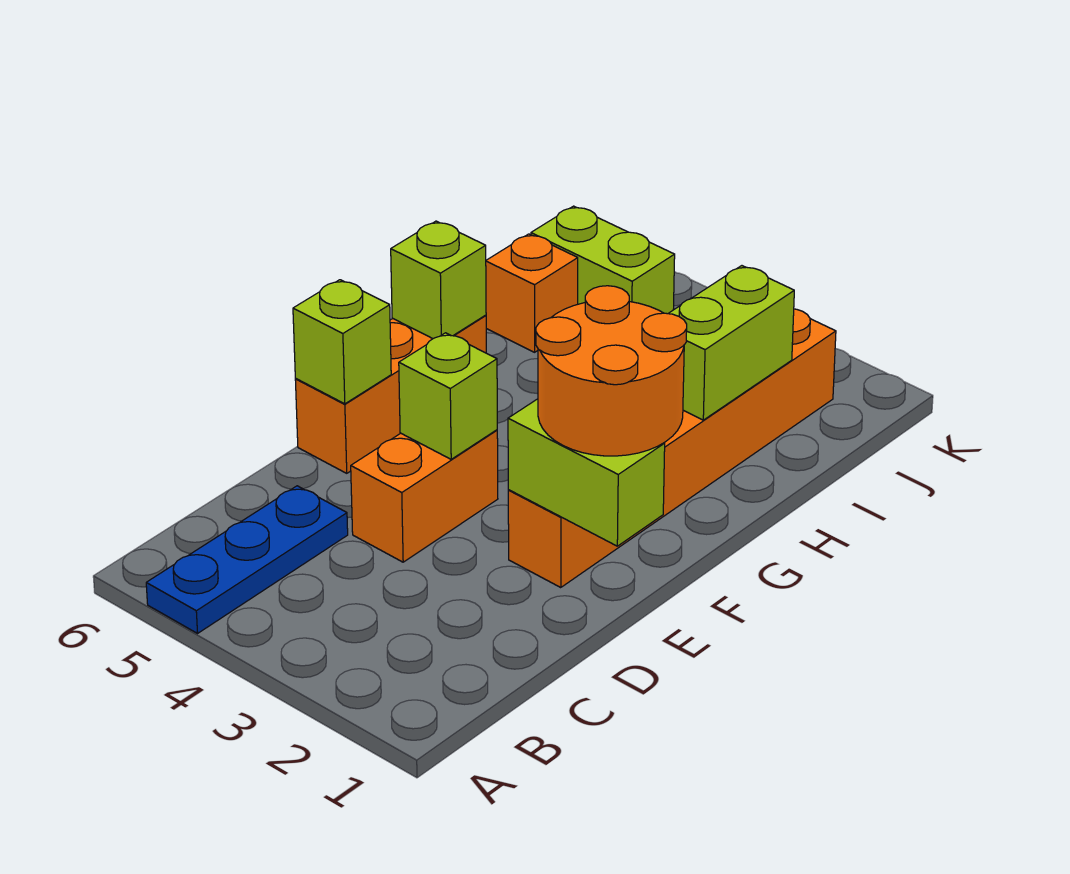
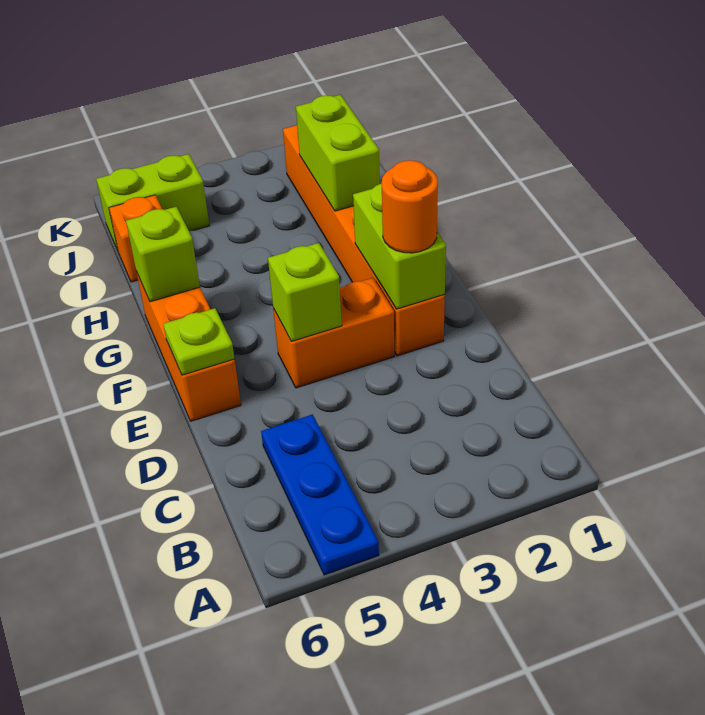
orange brick D4:E4 level 1 -> orange brick E3:E4 level 1
lime brick E1:E2 level 2 -> lime brick E2:F2 level 2
orange round brick E1:F2 level 3 -> orange round brick E2 level 3
lime brick E6 level 2 -> lime plate E6 level 2

